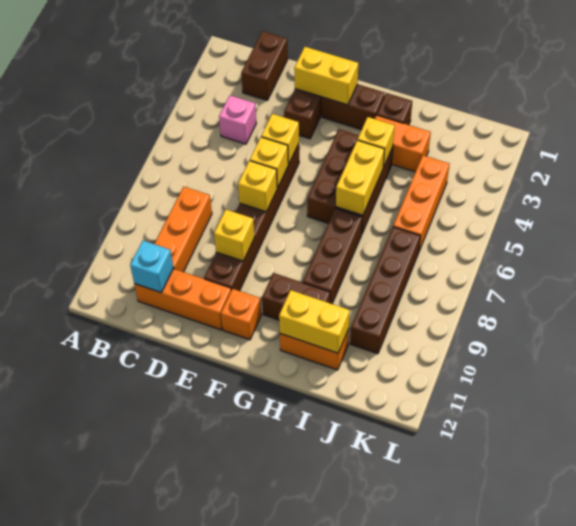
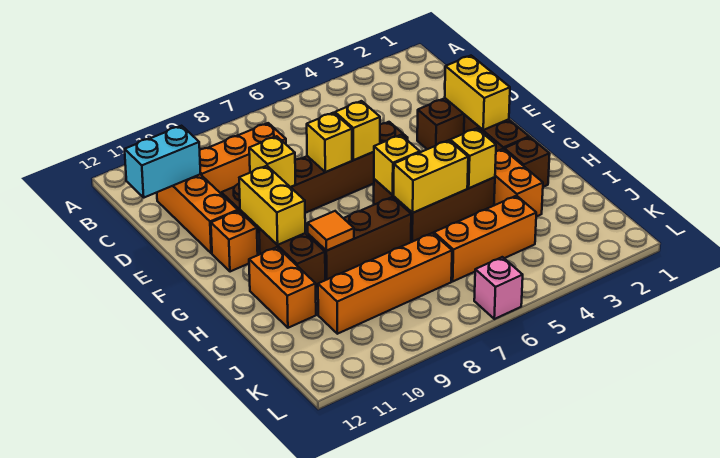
brown brick C1:C2 level 1 -> none
pink brick C4 level 1 -> pink brick L6 level 1
cyan brick C11 level 2 -> cyan brick C11:C12 level 2
yellow brick E5 level 2 -> yellow brick G6 level 2
none -> orange tile H9 level 2
yellow brick H11:I11 level 2 -> yellow brick F10:G10 level 2
brown brick J7:J10 level 1 -> orange brick J7:J10 level 1

